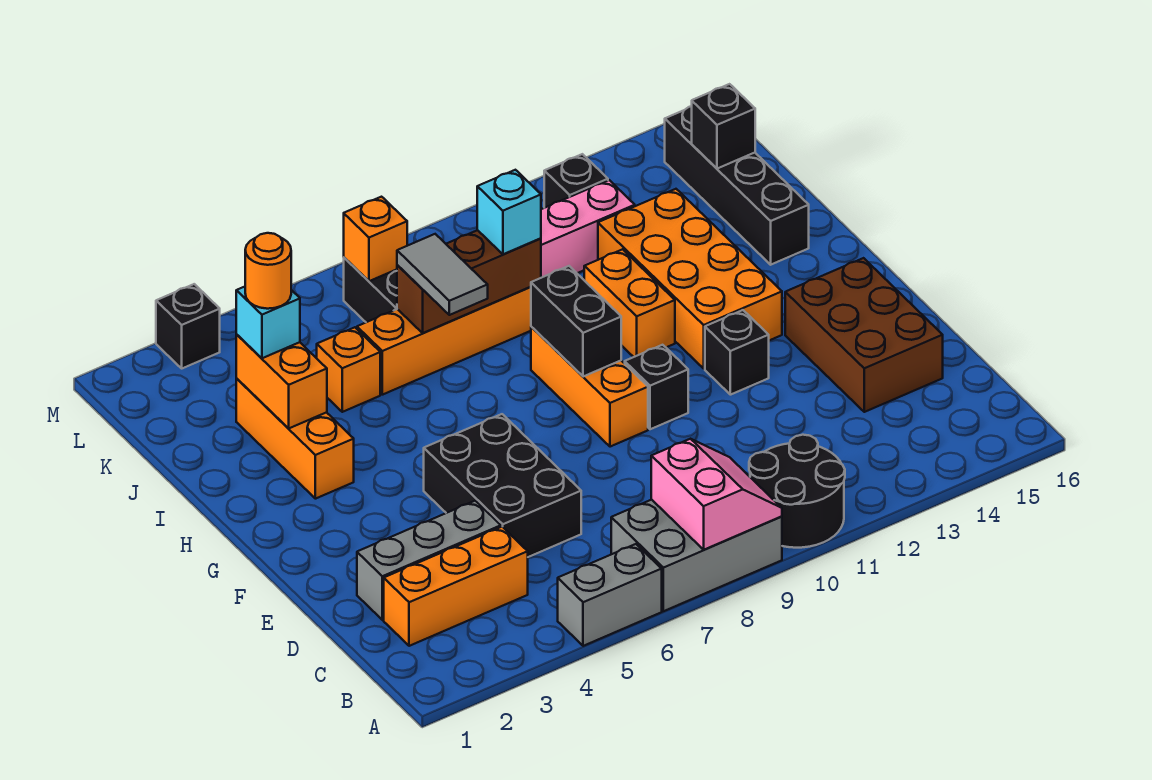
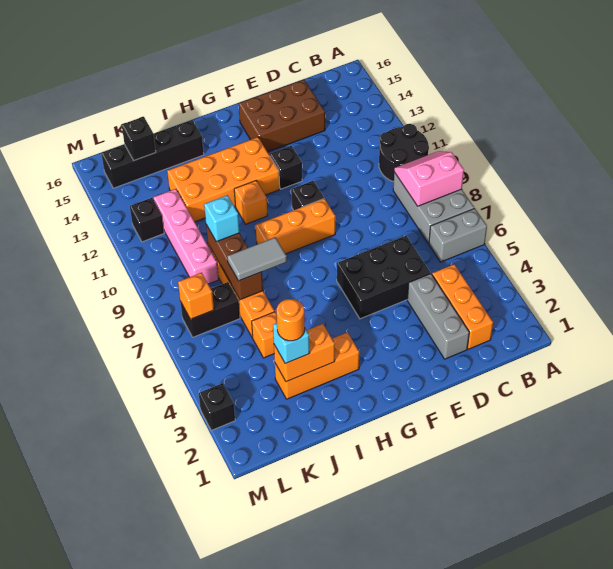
grey brick A5:A6 level 1 -> grey brick A6:B6 level 1
black brick G9:H9 level 2 -> none
orange brick H11:I11 level 1 -> orange brick H11 level 1

